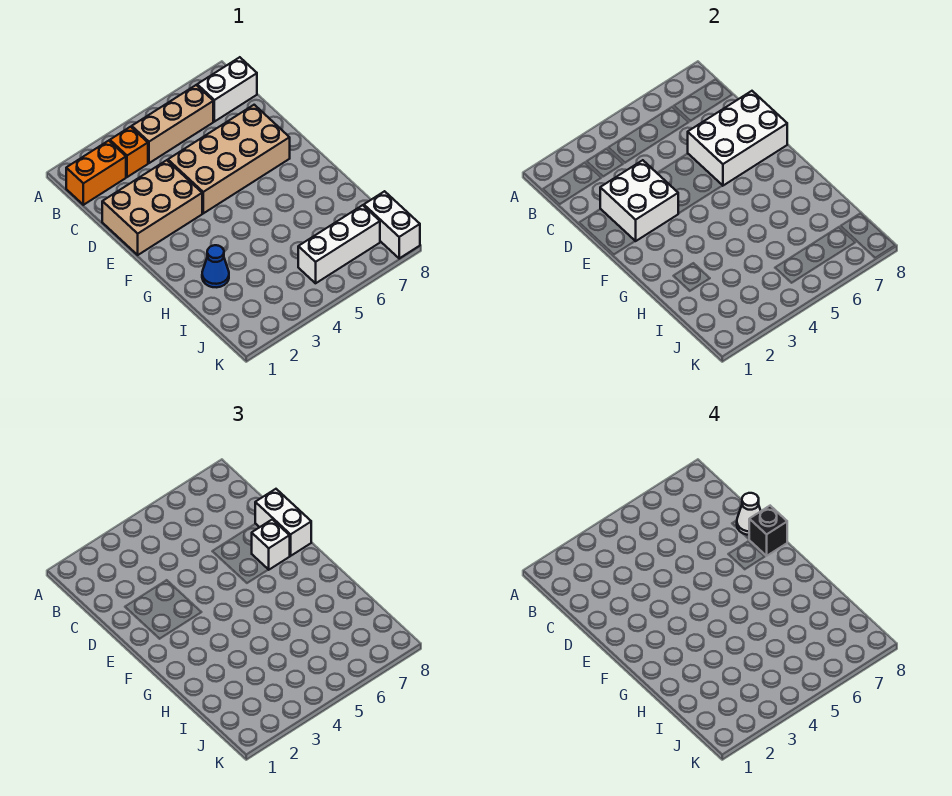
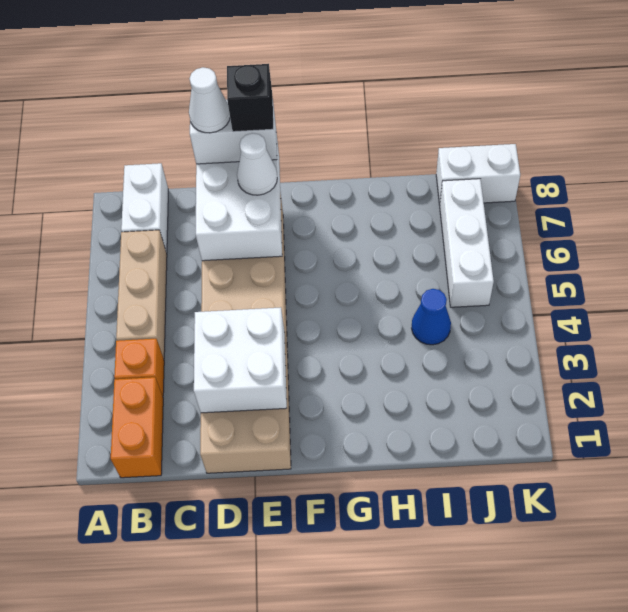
white brick E7 level 3 -> white cone E7 level 3
blue cone H2 level 1 -> blue cone I4 level 1

